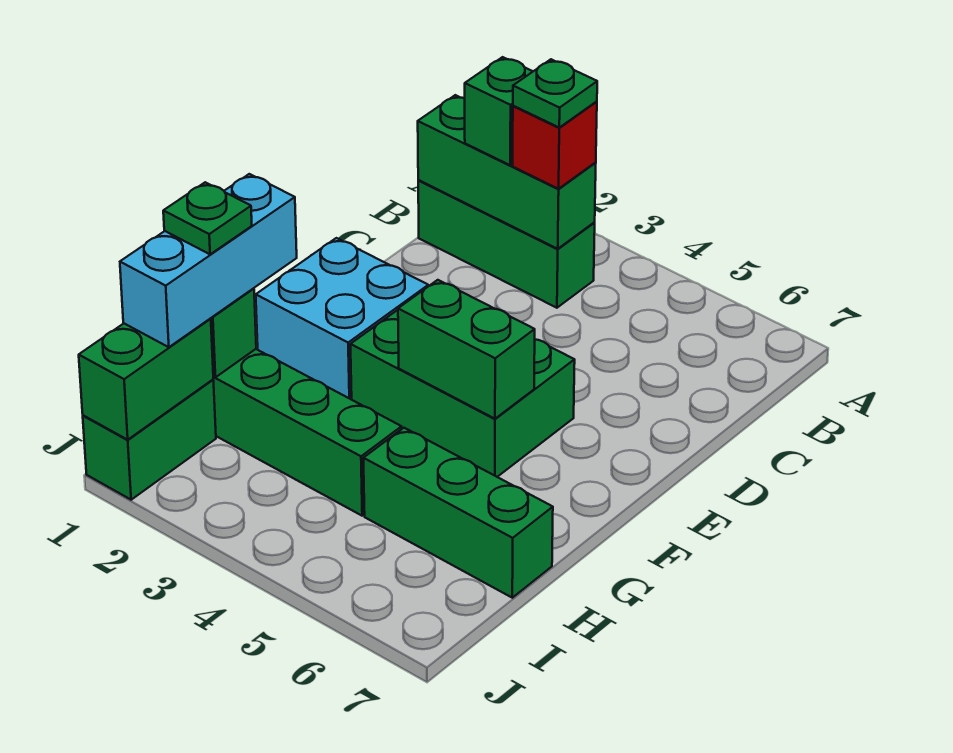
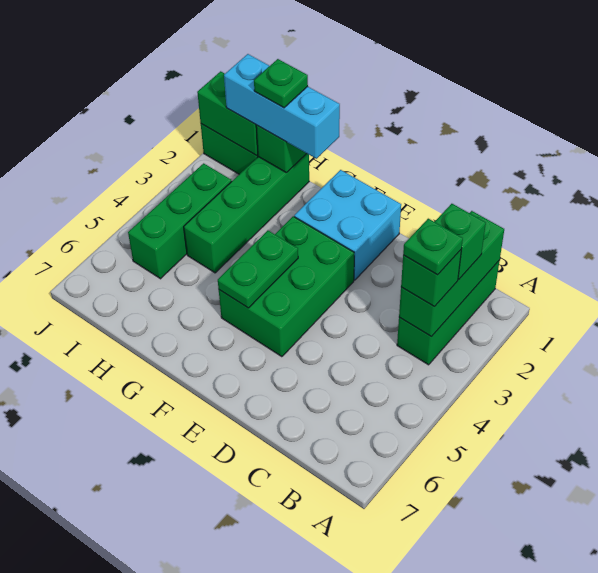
red brick B3 level 3 -> green brick B3 level 3
green brick F4:F5 level 2 -> green plate F4:F5 level 2
green brick H5:H7 level 1 -> green brick I3:I5 level 1

